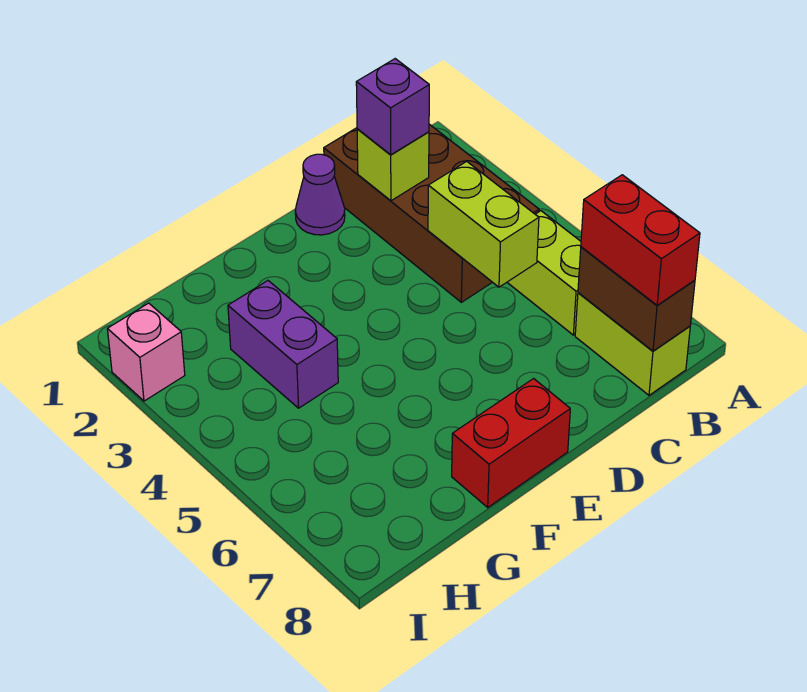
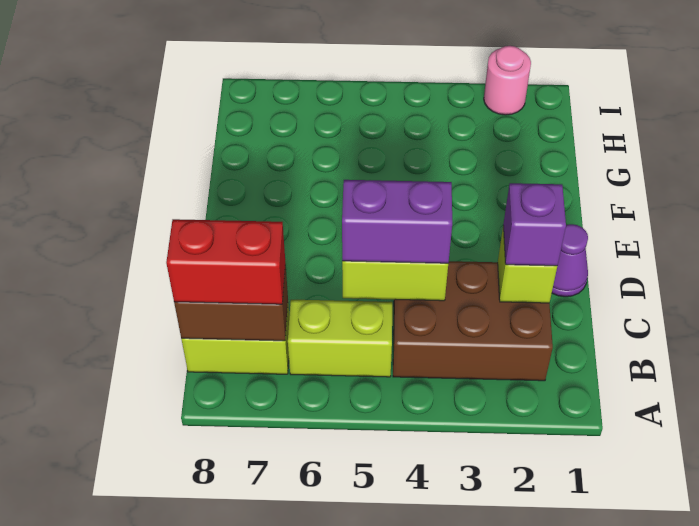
brown brick B1:C4 level 1 -> brown brick B2:C4 level 1
red brick E8:F8 level 1 -> none
purple brick G3:G4 level 1 -> purple brick C4:C5 level 3
pink brick I2 level 1 -> pink round brick I2 level 1

